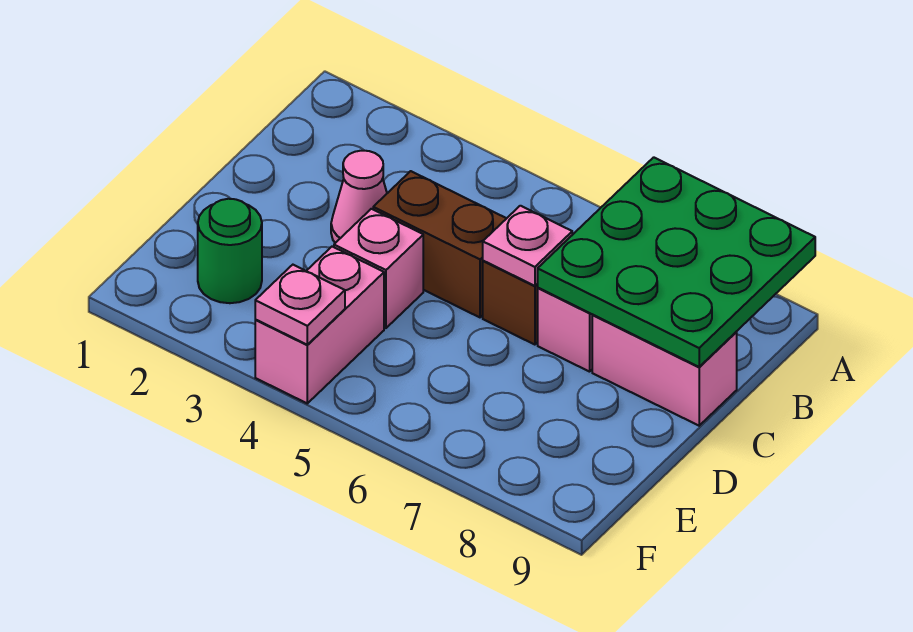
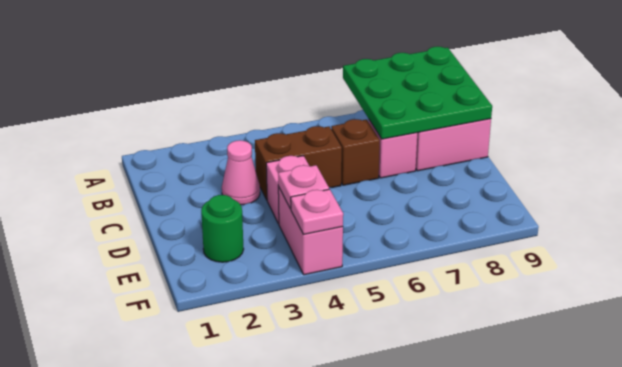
pink plate C6 level 2 -> pink plate E4 level 2

